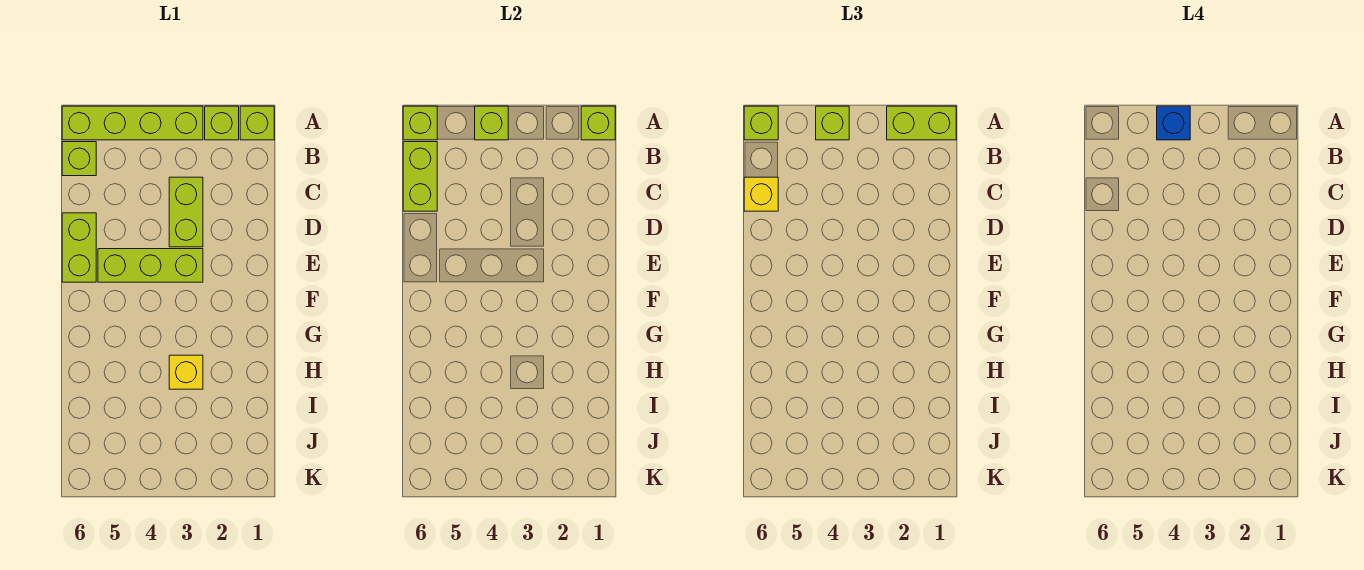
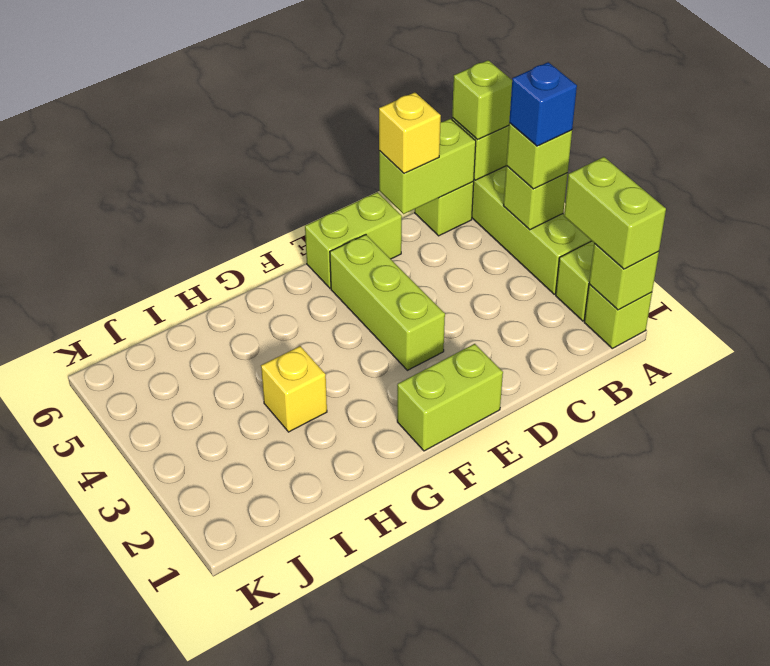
lime brick C3:D3 level 1 -> lime brick E1:F1 level 1

